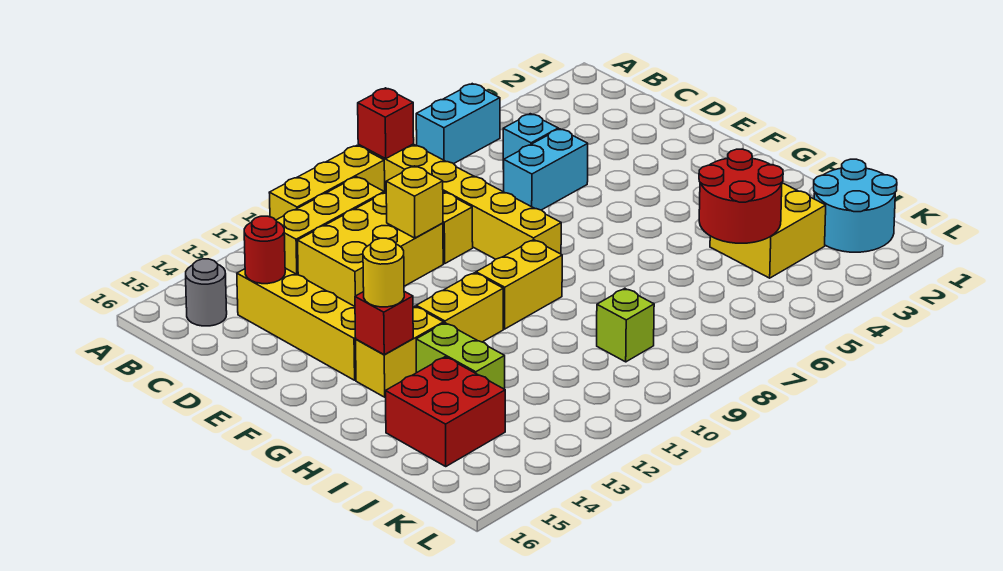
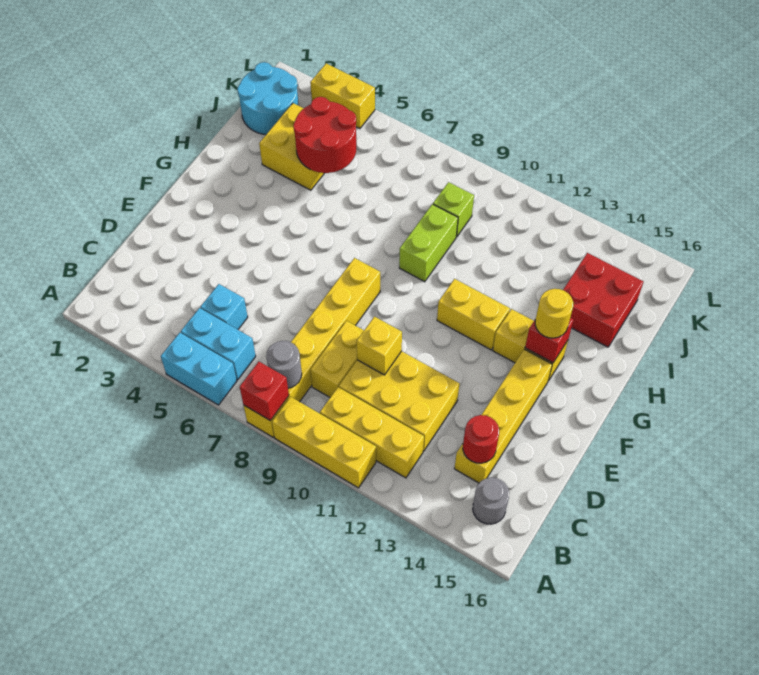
none -> grey round brick B8 level 2
cyan brick D5:D6 level 1 -> cyan brick B5:B6 level 1
yellow brick G9:G10 level 1 -> yellow brick L3:L4 level 1
lime brick H13:I13 level 1 -> lime brick H9:I9 level 1

